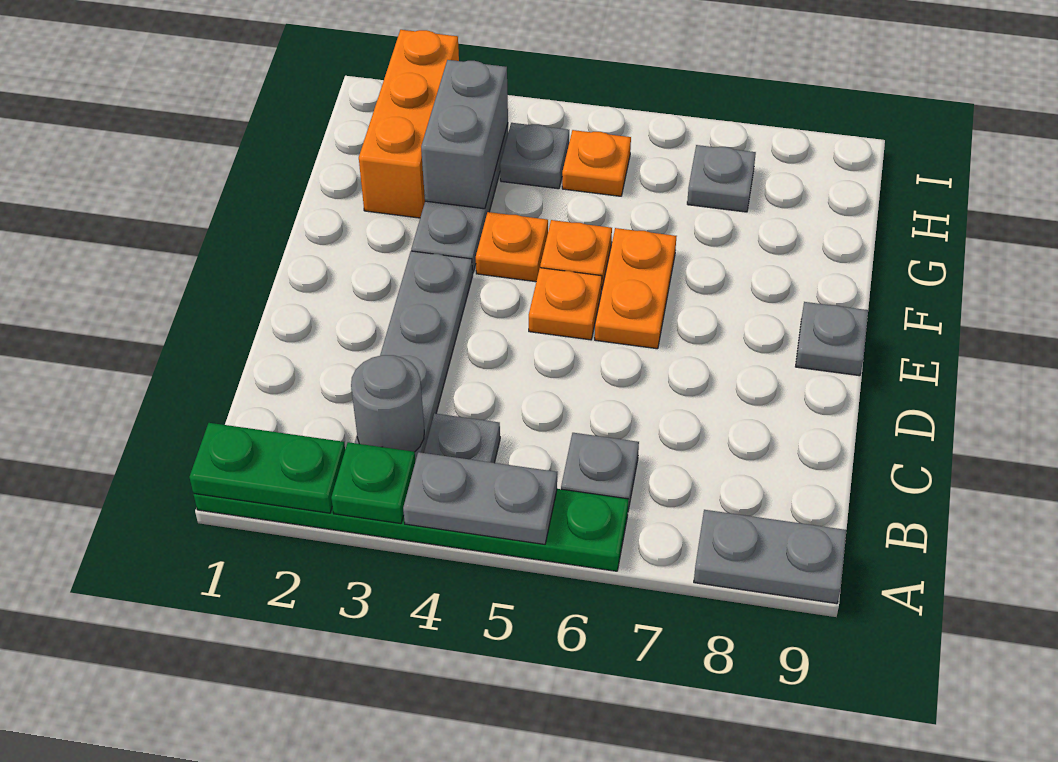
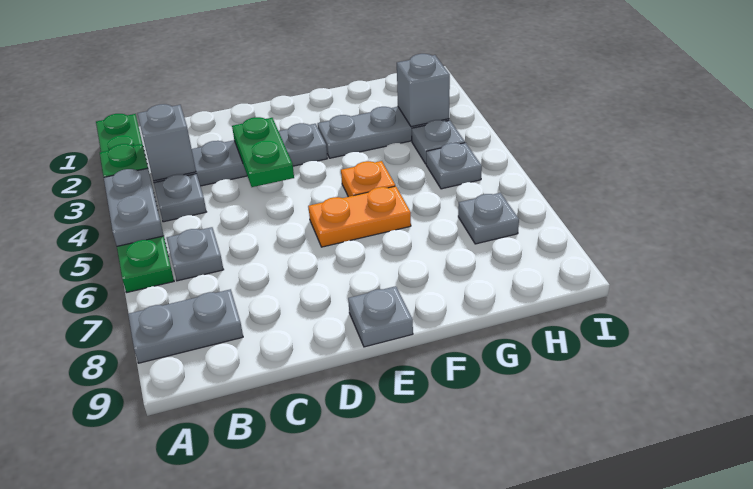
green plate A1:A2 level 2 -> green plate D3:D4 level 2
grey plate A8:A9 level 1 -> grey plate A8:B8 level 1
grey round brick B3 level 2 -> grey brick B3 level 2
orange plate E5 level 1 -> none
orange plate F4 level 1 -> none
orange brick G2:I2 level 1 -> none
grey brick G3:H3 level 2 -> grey brick H3 level 2
orange plate H5 level 1 -> grey plate H5 level 1

